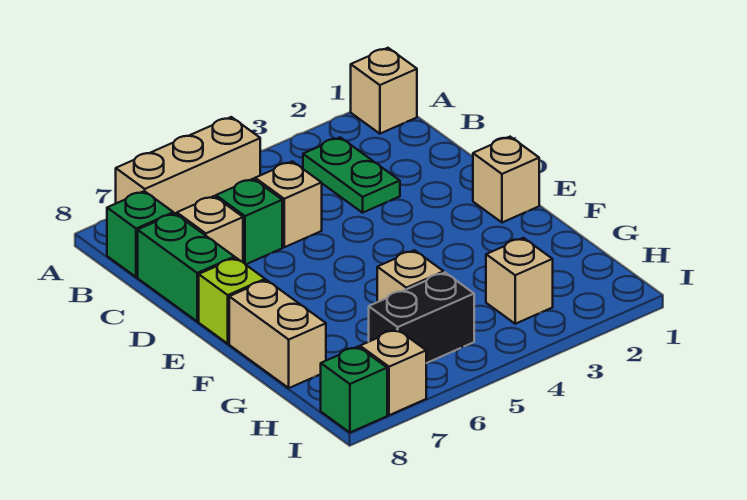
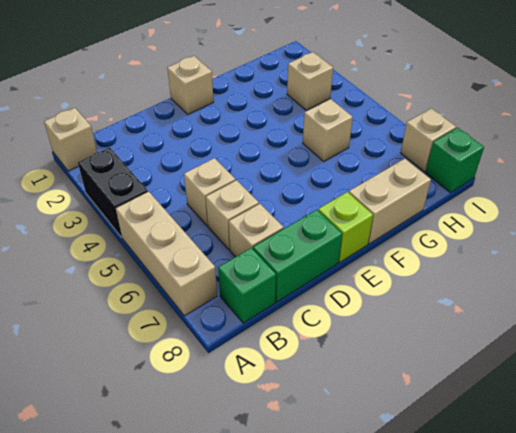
green plate B3:C3 level 1 -> none
green brick C6 level 1 -> tan brick C6 level 1
black brick H5:H6 level 1 -> black brick A3:A4 level 1

